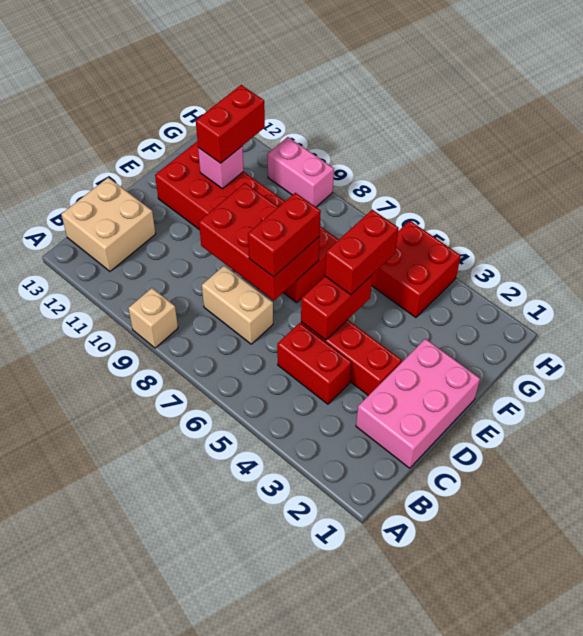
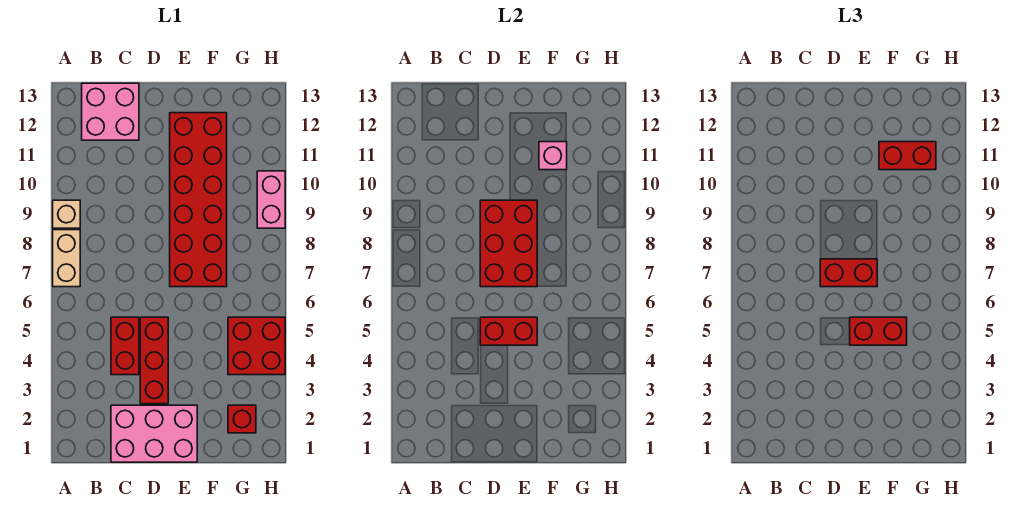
tan brick B12:C13 level 1 -> pink brick B12:C13 level 1
tan brick C7:C8 level 1 -> tan brick A7:A8 level 1
none -> red brick G2 level 1

